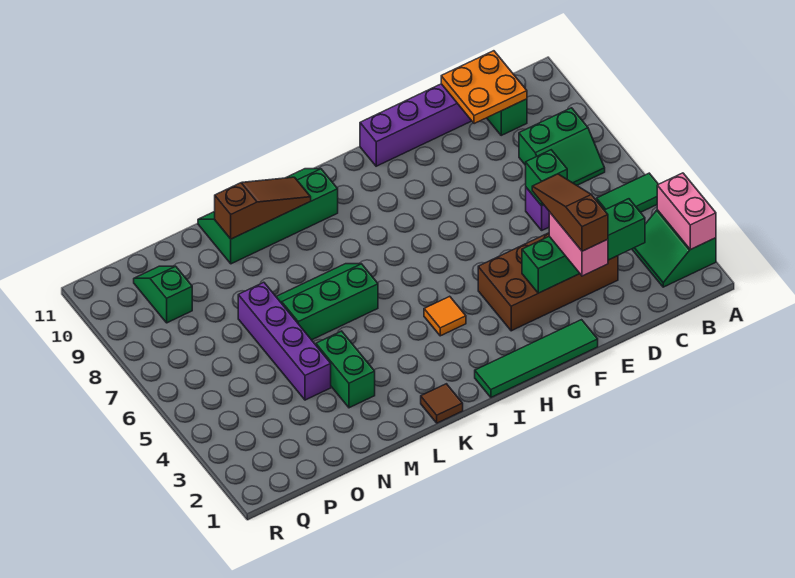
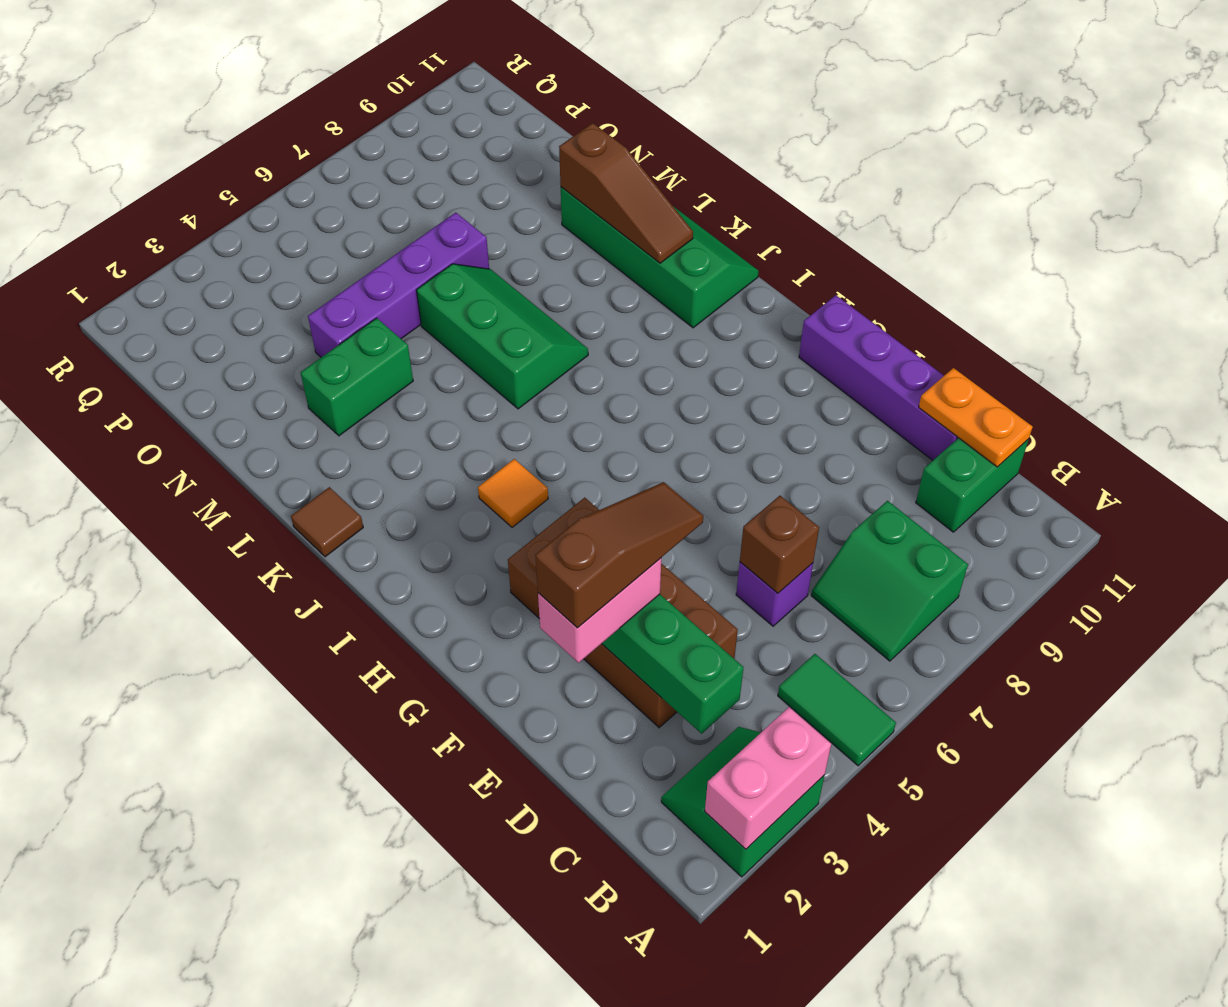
orange plate C10:D11 level 2 -> orange plate C11:D11 level 2
green brick D6 level 2 -> brown brick D6 level 2
green tile F1:I1 level 1 -> none
green slope P9:P10 level 1 top 9 -> none

